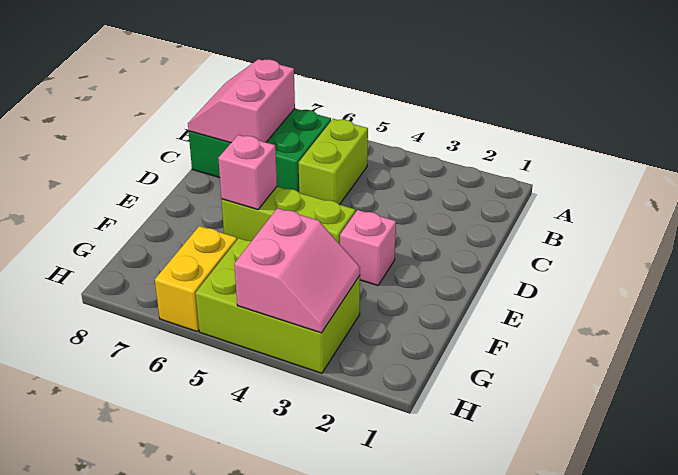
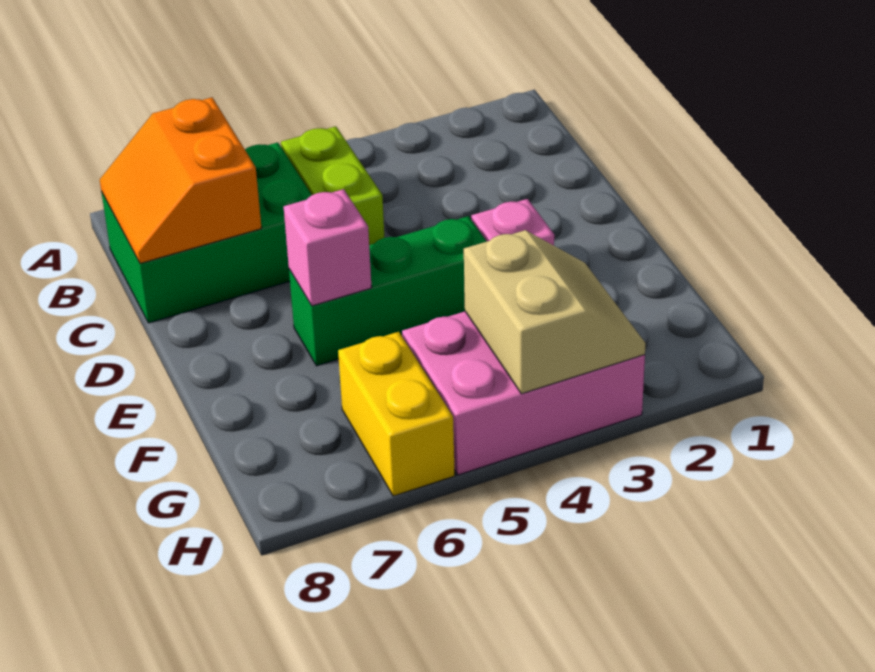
pink slope B7:C8 level 2 top 7 -> orange slope B7:C8 level 2 top 7
lime brick E4:E6 level 1 -> green brick E4:E6 level 1
lime brick G3:H5 level 1 -> pink brick G3:H5 level 1
pink slope G3:H4 level 2 top 4 -> tan slope G3:H4 level 2 top 4

